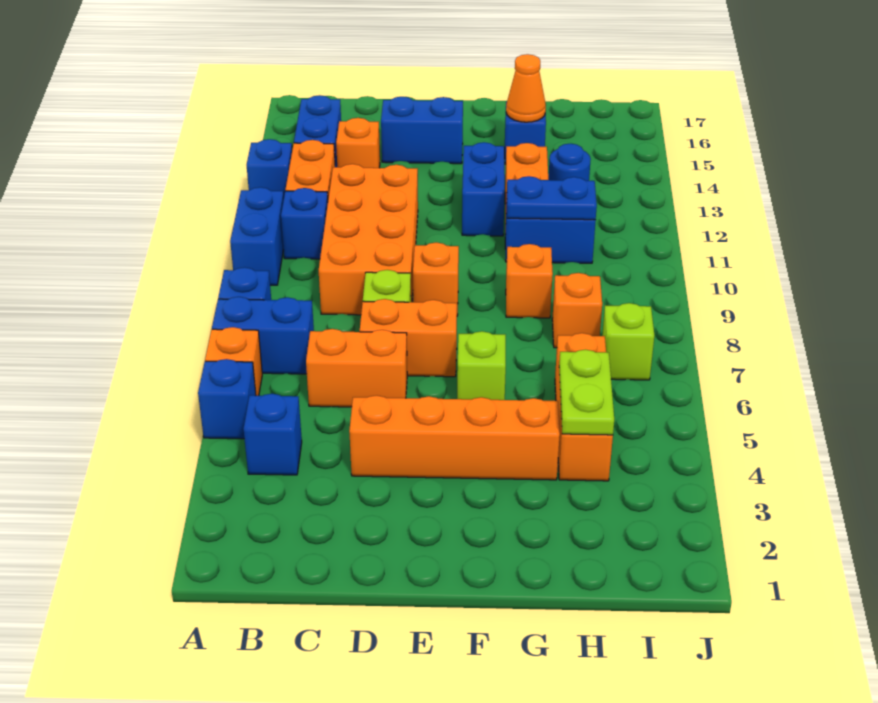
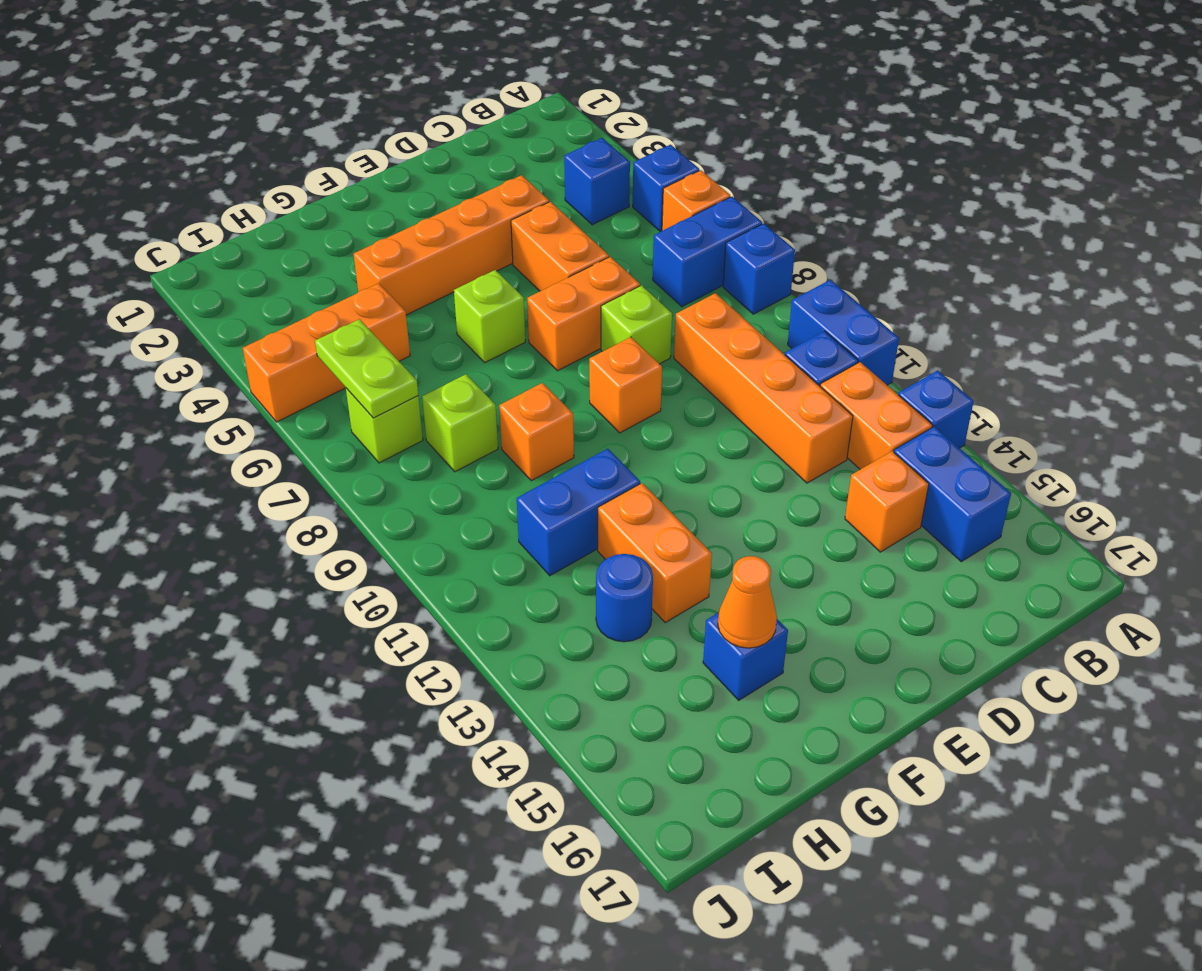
orange brick C6:D6 level 1 -> orange brick D5:D6 level 1
orange brick C9:D12 level 1 -> orange brick C9:C12 level 1
blue brick D15:E15 level 1 -> none
blue brick F12:F13 level 1 -> none
blue plate G11:H11 level 2 -> none
orange brick H4:H6 level 1 -> orange brick H5:J5 level 1
lime plate H4:H5 level 2 -> lime plate I6:I7 level 2
orange brick H8 level 1 -> lime brick H8 level 1

